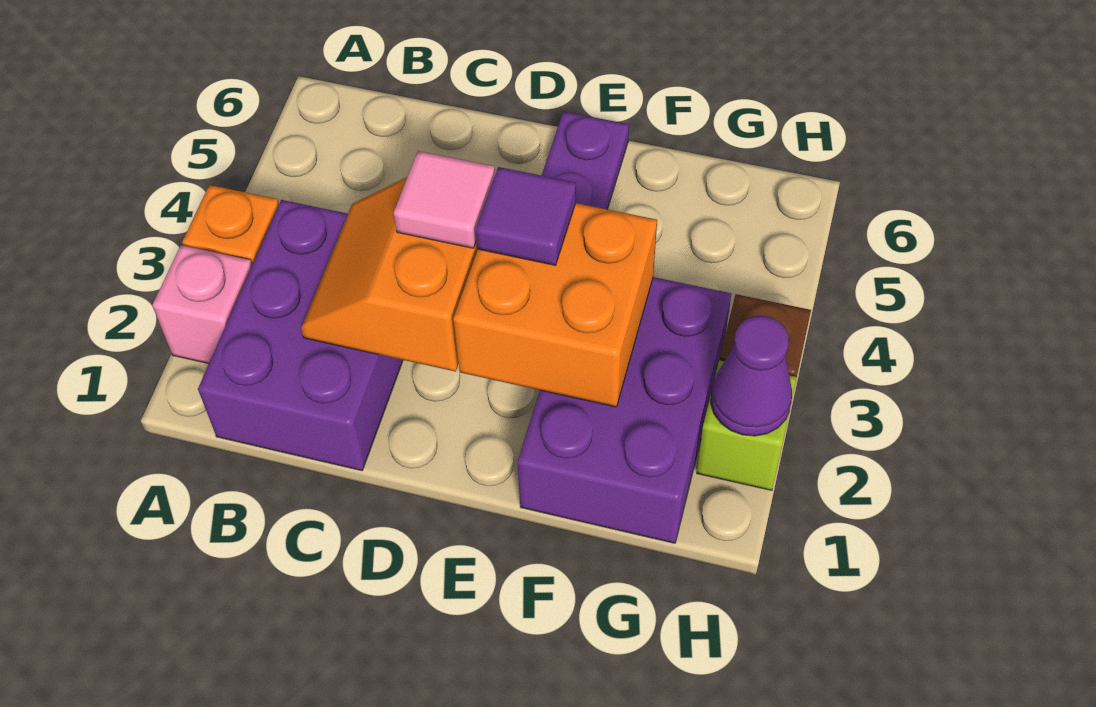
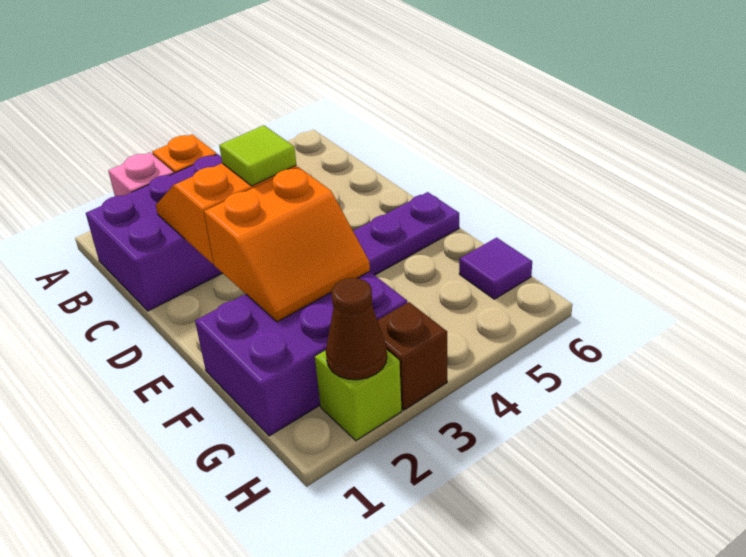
pink tile D3 level 3 -> lime tile D3 level 3
orange brick E2:F3 level 2 -> orange slope E2:F3 level 2 top E
purple tile E3 level 3 -> purple tile G6 level 1
purple cone H2 level 2 -> brown cone H2 level 2

